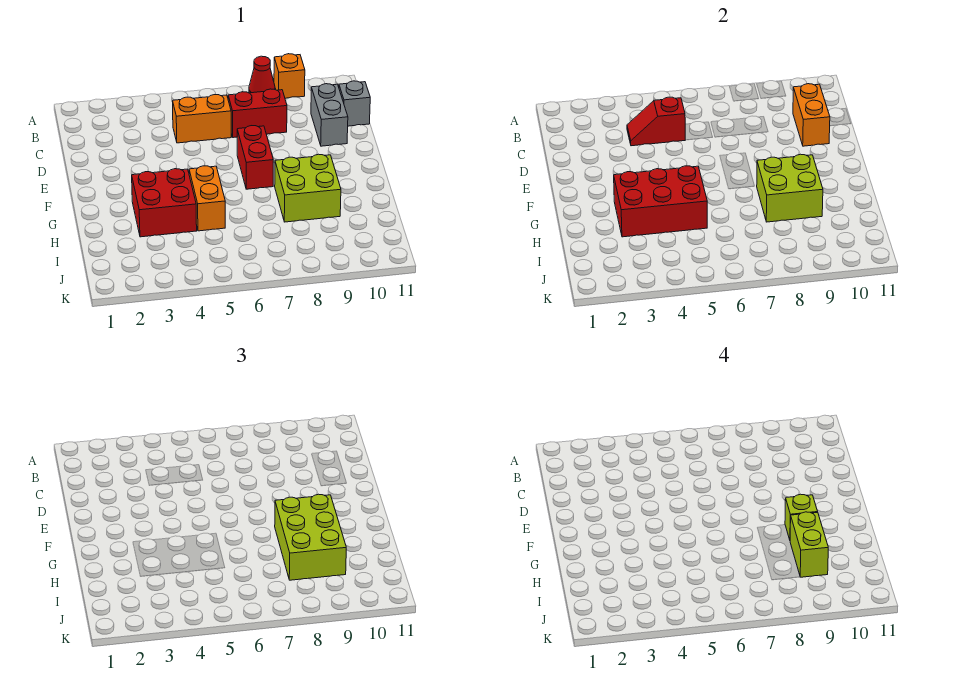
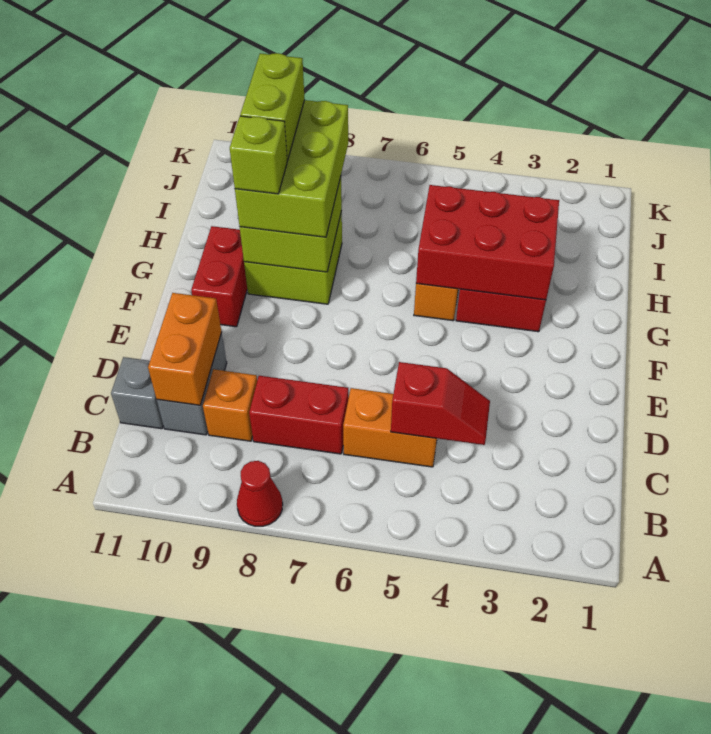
orange brick A9 level 1 -> orange brick C9 level 1
red brick E7:F7 level 1 -> red brick F10:G10 level 1

